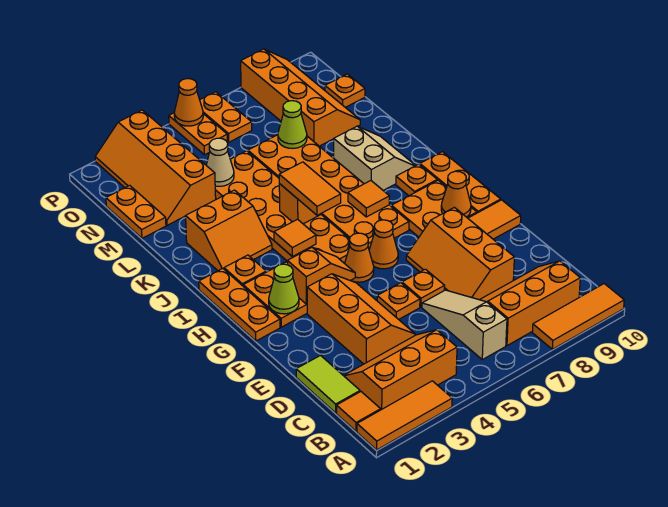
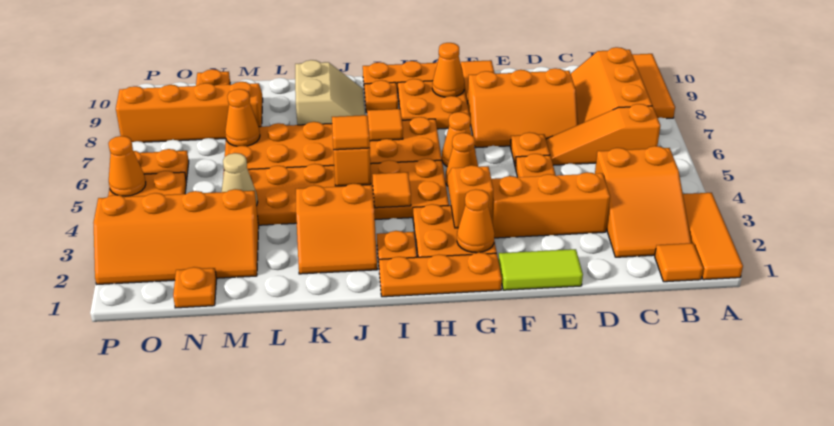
orange slope B2:C4 level 1 top B -> orange slope B2:C4 level 1 top 4
tan slope B6:D6 level 1 top B -> orange slope B6:D6 level 1 top B
lime tile C1:D1 level 1 -> lime tile E1:F1 level 1
lime cone G2 level 2 -> orange cone G2 level 2
orange tile I5:J5 level 3 -> orange tile J5 level 3
orange slope J2:K3 level 1 top K -> orange slope J2:K3 level 1 top 3
tan slope J8:K9 level 1 top 8 -> tan slope J8:K9 level 1 top K
orange plate M1:N1 level 1 -> orange plate N1 level 1
lime cone M7 level 2 -> orange cone M7 level 2

